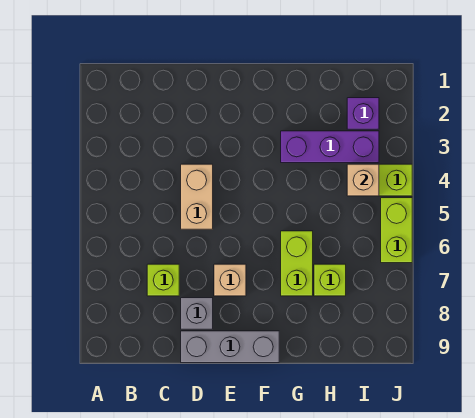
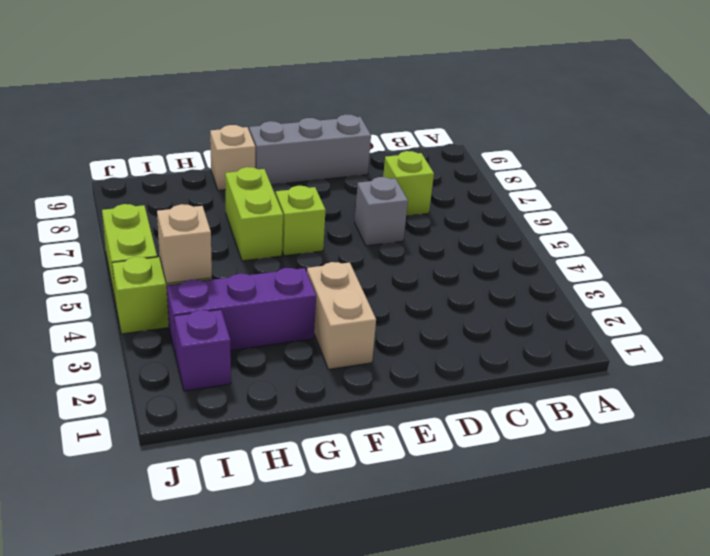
tan brick D4:D5 level 1 -> tan brick F2:F3 level 1
grey brick D8 level 1 -> grey brick D6 level 1
tan brick E7 level 1 -> tan brick G9 level 1
lime brick H7 level 1 -> lime brick F6 level 1

